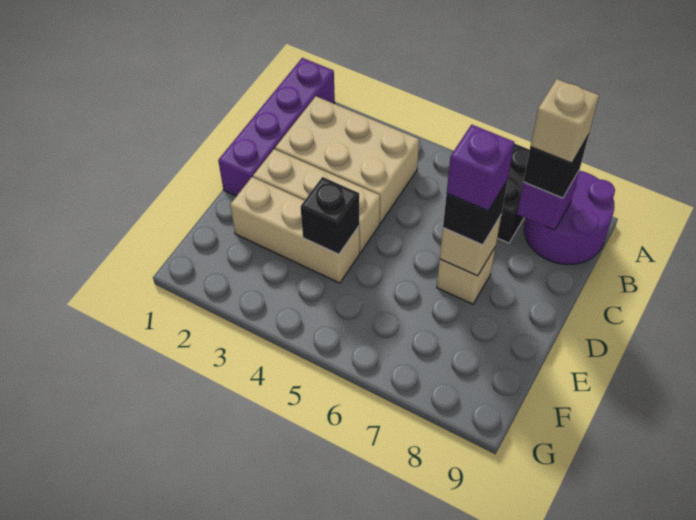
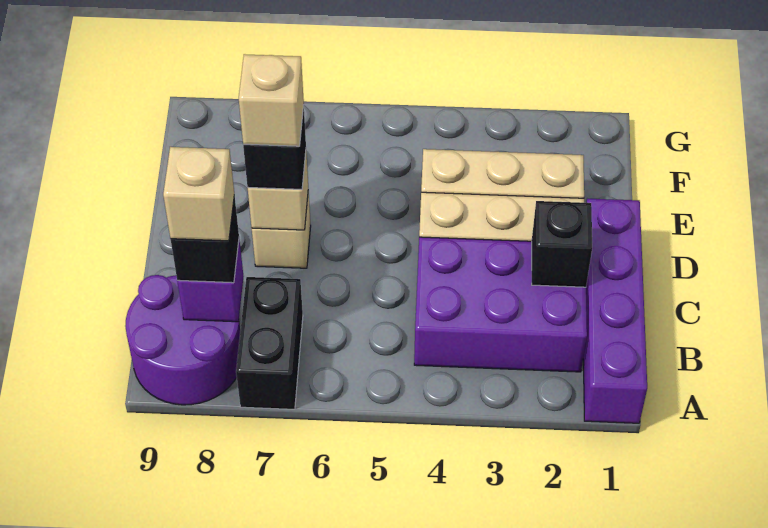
tan brick B2:C4 level 1 -> purple brick B2:C4 level 1
purple brick D7 level 4 -> tan brick D7 level 4
black brick E4 level 2 -> black brick C2 level 2

